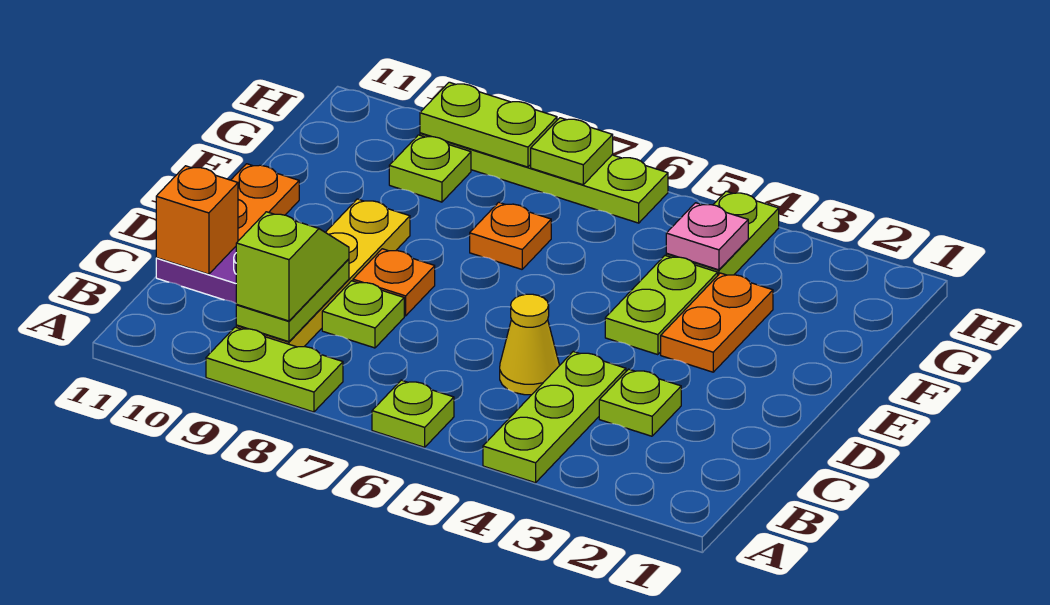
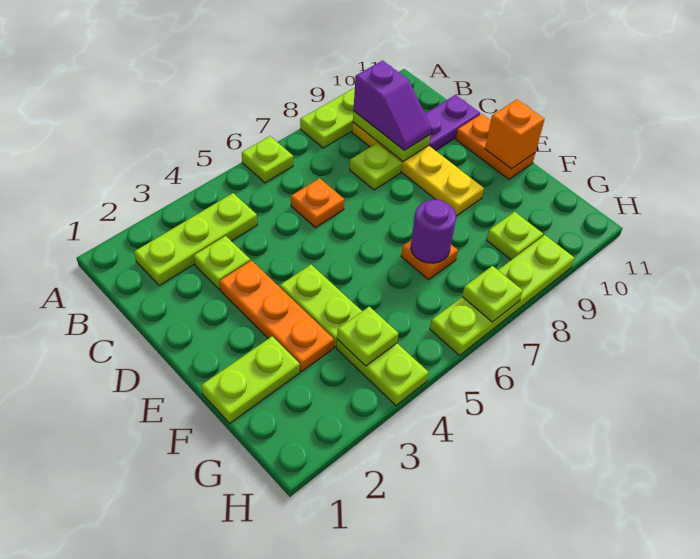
lime plate A4:C4 level 1 -> lime plate B2:B4 level 1
lime slope B9:C9 level 3 top B -> purple slope B9:C9 level 3 top B
yellow cone C5 level 1 -> none
orange brick C11 level 2 -> orange brick E11 level 2
orange plate D8 level 1 -> orange plate C6 level 1
orange plate E3:F3 level 1 -> orange plate D3:F3 level 1
none -> purple round brick F7 level 2
pink plate G4 level 2 -> lime plate G4 level 2
lime plate H8:H9 level 2 -> lime plate F1:F2 level 1

